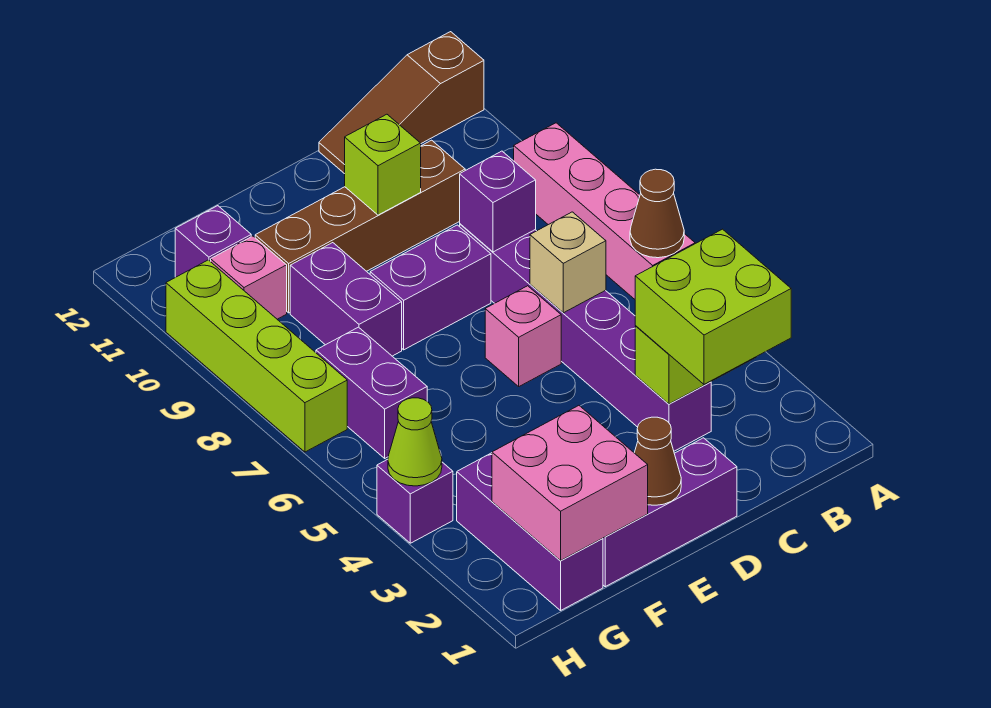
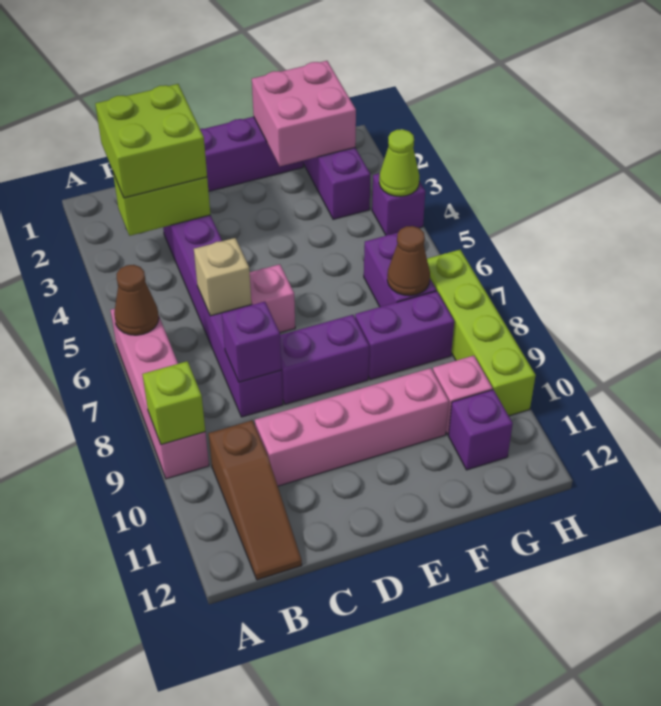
brown slope A12:C12 level 1 top A -> brown slope B10:B12 level 1 top 10
brown brick C10:F10 level 1 -> pink brick C10:F10 level 1
lime brick D10 level 2 -> lime brick A9 level 2
brown cone E1 level 2 -> brown cone G7 level 2
purple brick F8:F9 level 1 -> purple brick F8:G8 level 1

